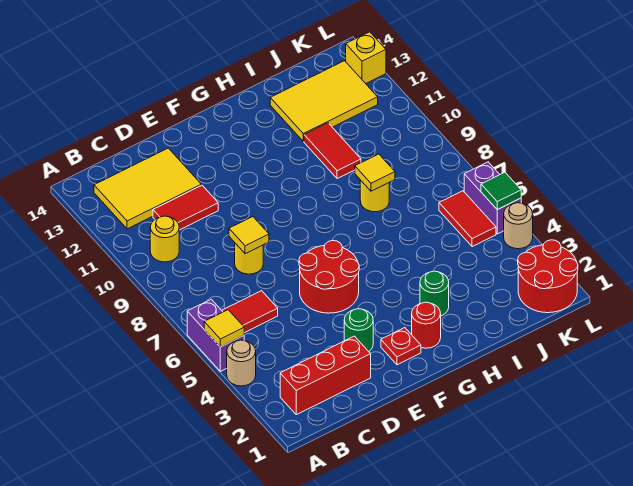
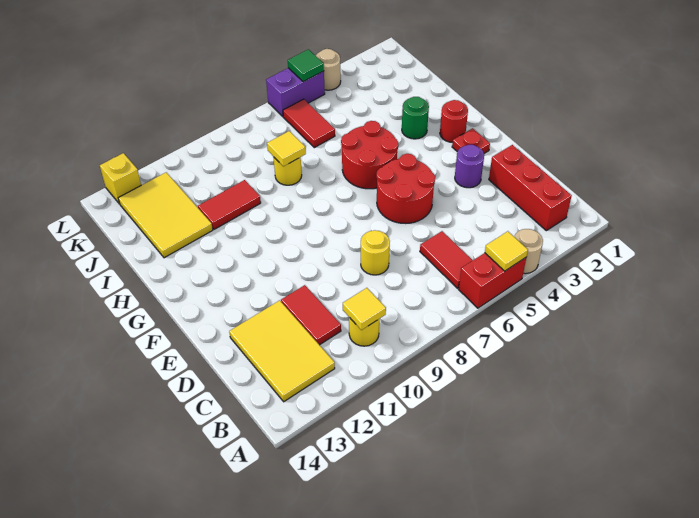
purple brick A5:A6 level 1 -> red brick A5:A6 level 1
yellow tile D8 level 2 -> yellow tile B10 level 2
green round brick E3 level 1 -> purple round brick E3 level 1
red round brick K1:L2 level 1 -> red round brick G5:H6 level 1
red tile K5:K6 level 1 -> red tile J6:K6 level 1

